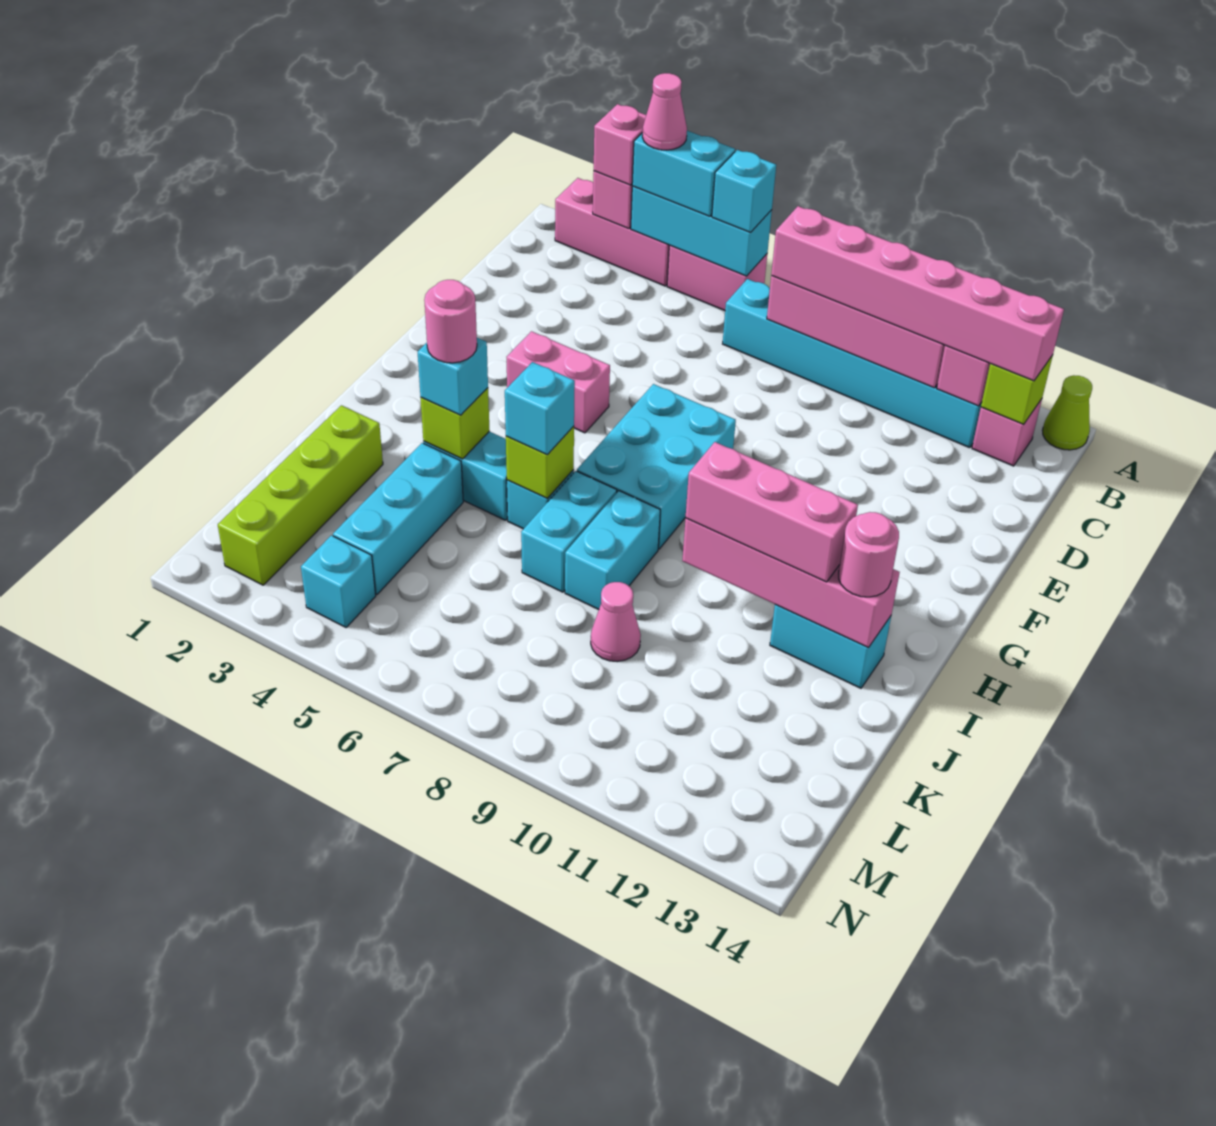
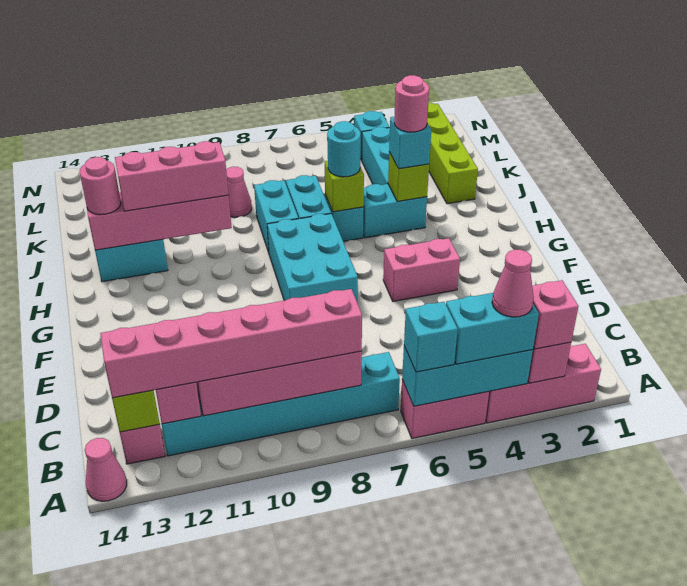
lime cone A14 level 1 -> pink cone A14 level 1
cyan brick I6 level 3 -> cyan round brick I6 level 3

